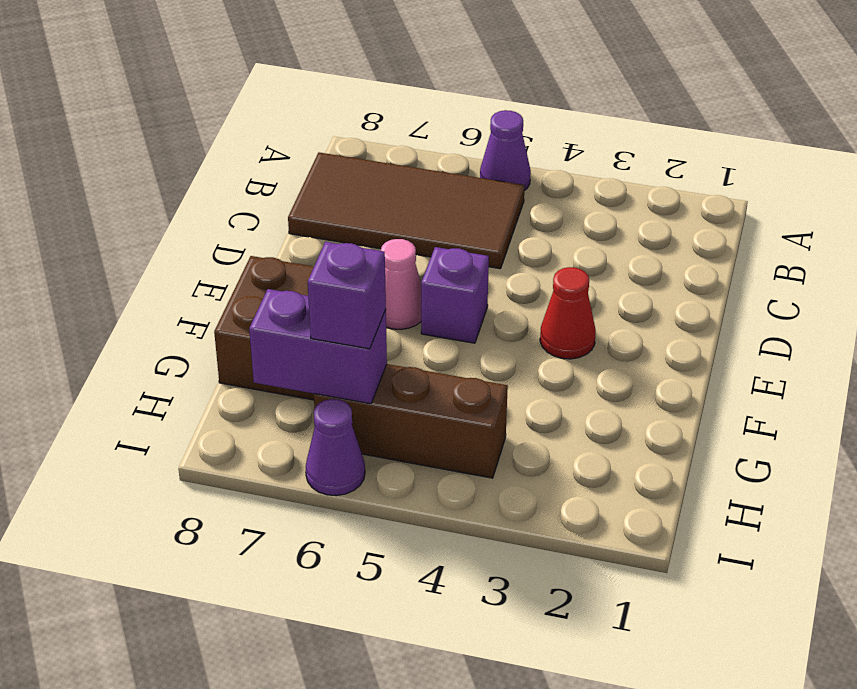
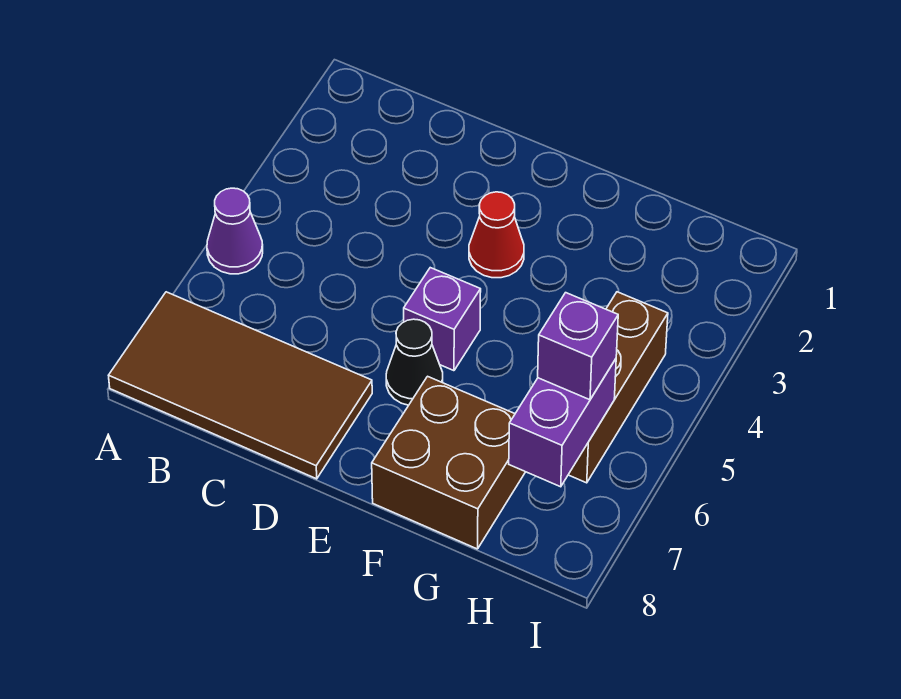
brown tile B5:C8 level 1 -> brown tile A7:D8 level 1
pink cone E6 level 1 -> black cone E6 level 1
purple cone I6 level 1 -> none

